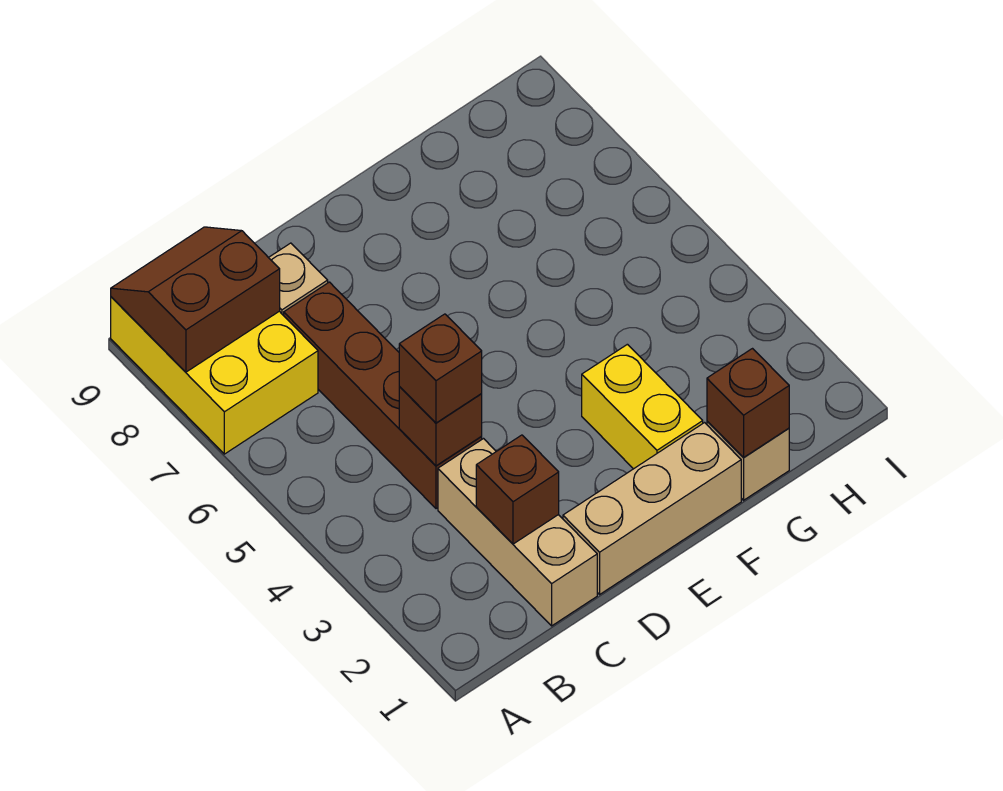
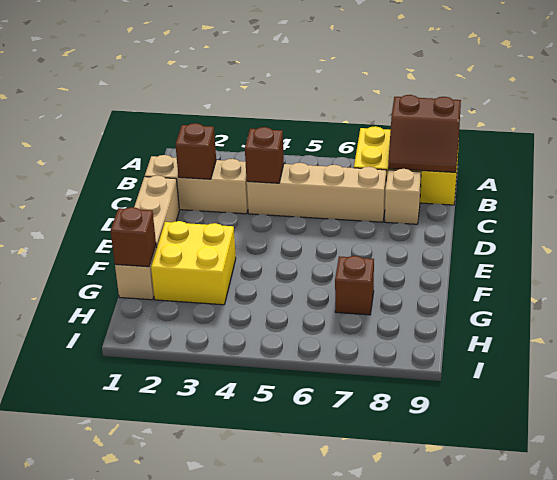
brown slope A8:B9 level 2 top 8 -> brown slope A8:B9 level 2 top A
brown brick C4:C7 level 1 -> tan brick C4:C7 level 1
brown brick C4 level 3 -> brown brick G7 level 1
yellow brick F2:F3 level 1 -> yellow brick F2:G3 level 1

